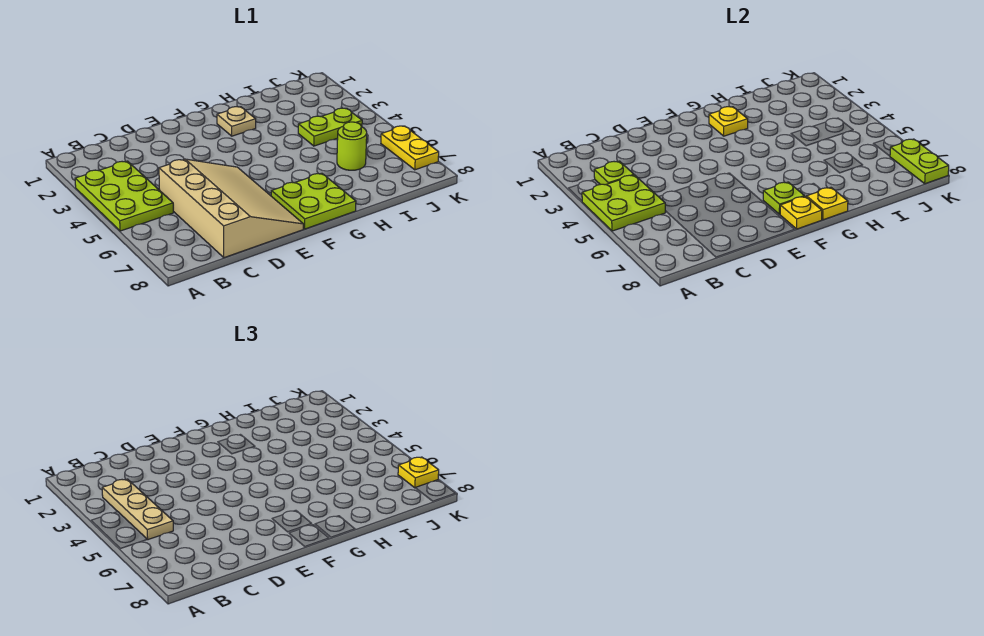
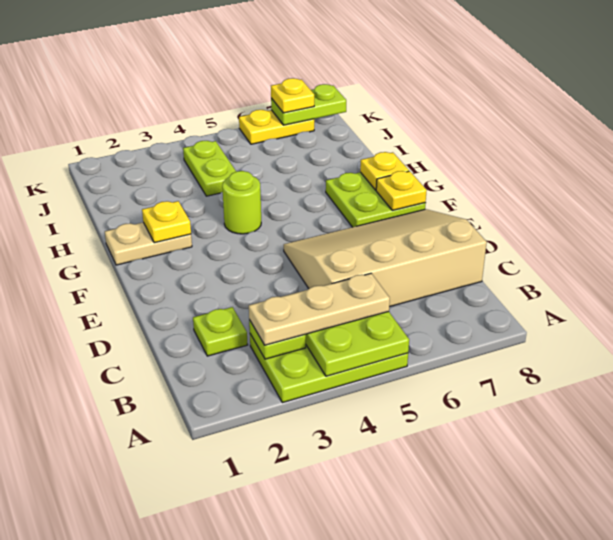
lime plate F7 level 2 -> lime plate C2 level 1
tan plate G2 level 1 -> tan plate G1:G2 level 1
lime round brick I6 level 1 -> lime round brick G4 level 1

